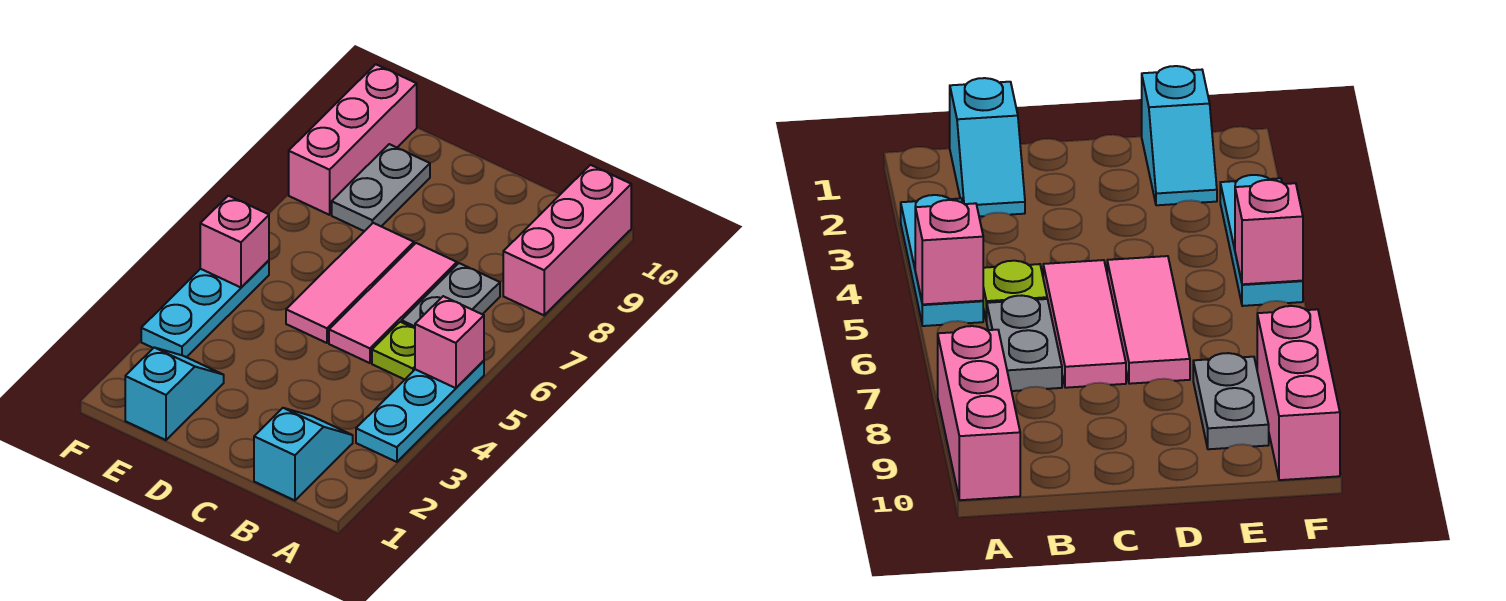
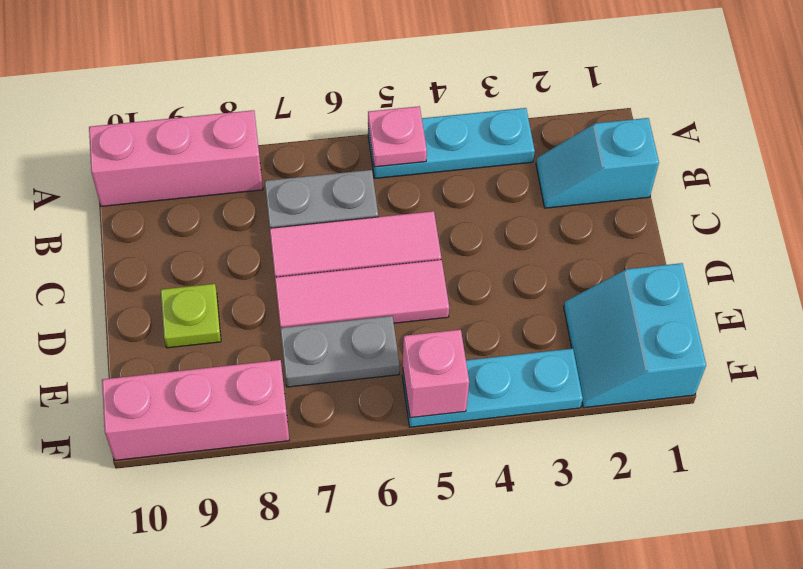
pink brick A5 level 2 -> pink plate A5 level 2
lime plate B5 level 1 -> lime plate D9 level 1
cyan slope E1:E2 level 1 top 1 -> cyan slope E1:F2 level 1 top 1
grey plate E8:E9 level 1 -> grey plate E6:E7 level 1

